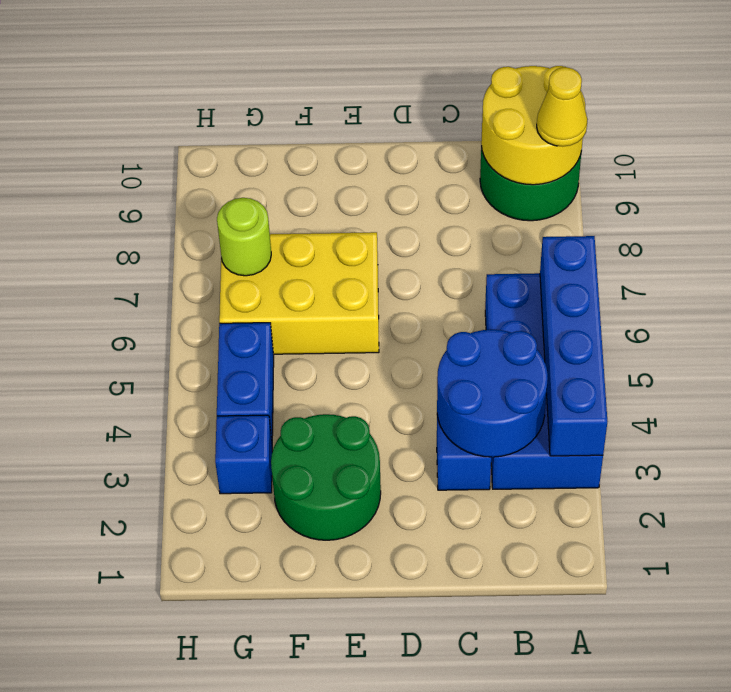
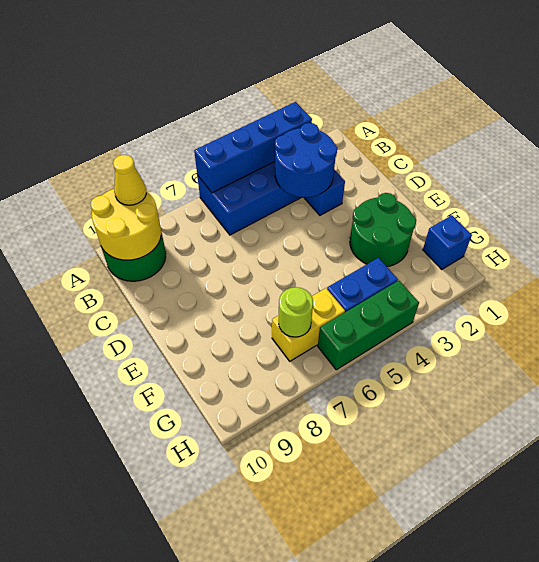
yellow brick E6:G7 level 1 -> yellow brick G6:G7 level 1
blue brick G3 level 1 -> blue brick G1 level 1
none -> green brick H4:H6 level 1

